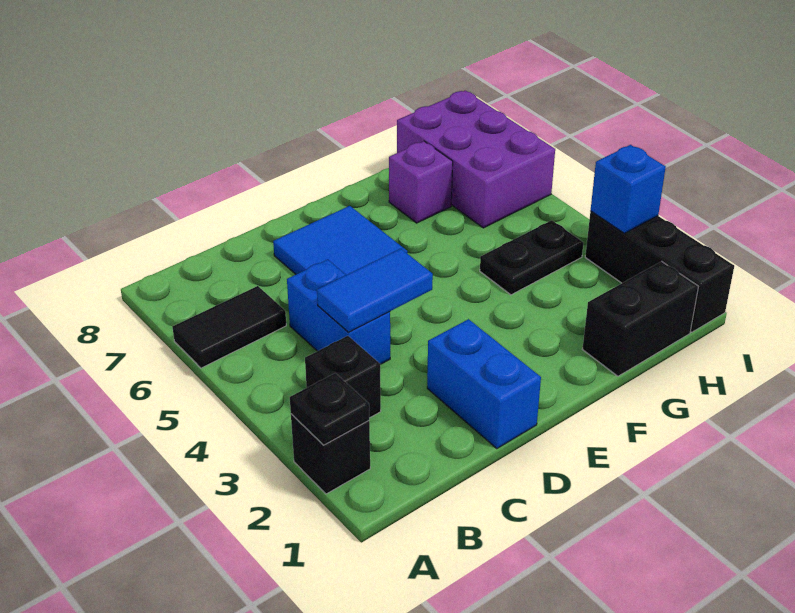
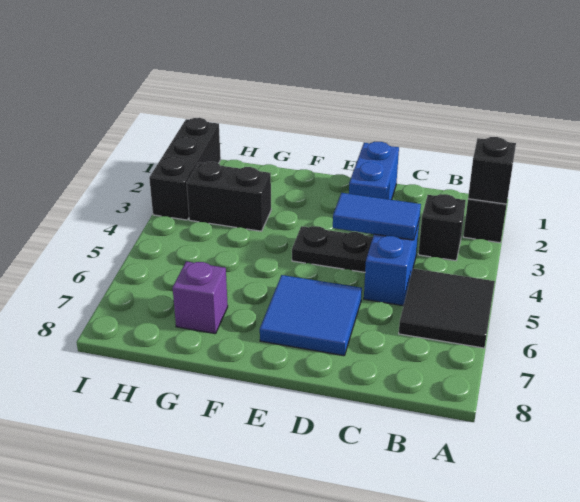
black plate A2 level 2 -> black brick A2 level 2
black tile A6:B6 level 1 -> black tile A5:B6 level 1
black brick G1:H1 level 1 -> black brick G3:H3 level 1
black plate G4:H4 level 1 -> black plate D4:E4 level 1
purple brick H6:I8 level 1 -> none
blue brick I3 level 2 -> none

